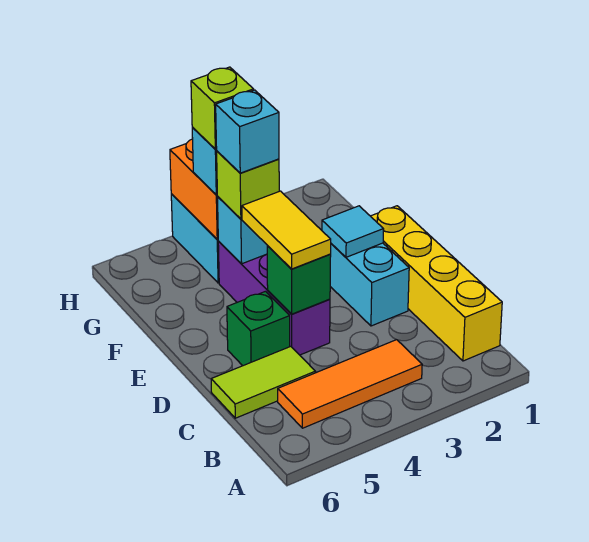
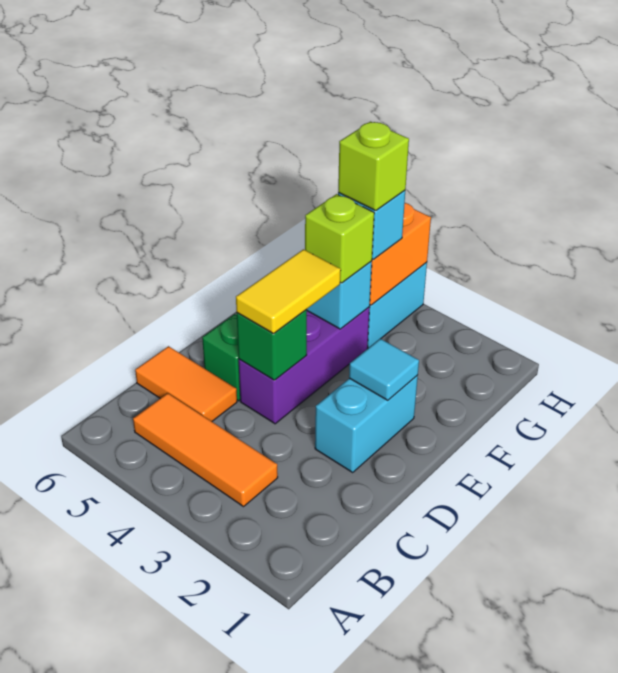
yellow brick B1:E1 level 1 -> none
lime tile C5:C6 level 1 -> orange tile C5:C6 level 1
cyan brick F4 level 4 -> none

